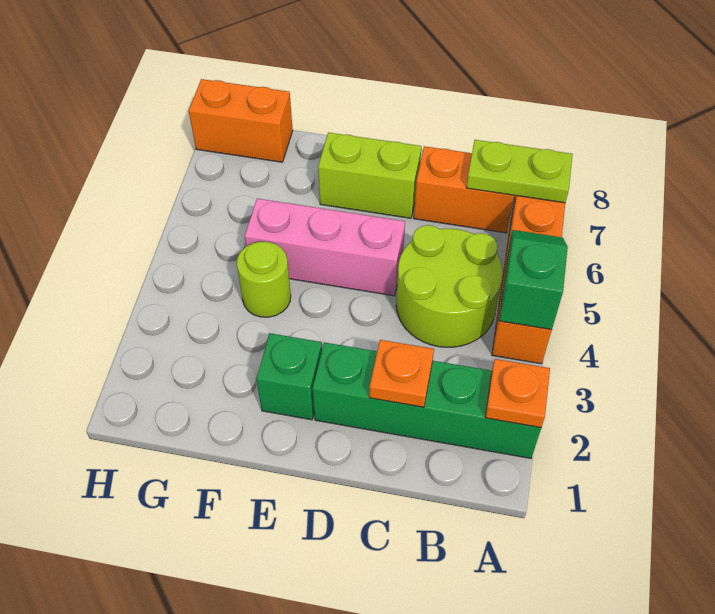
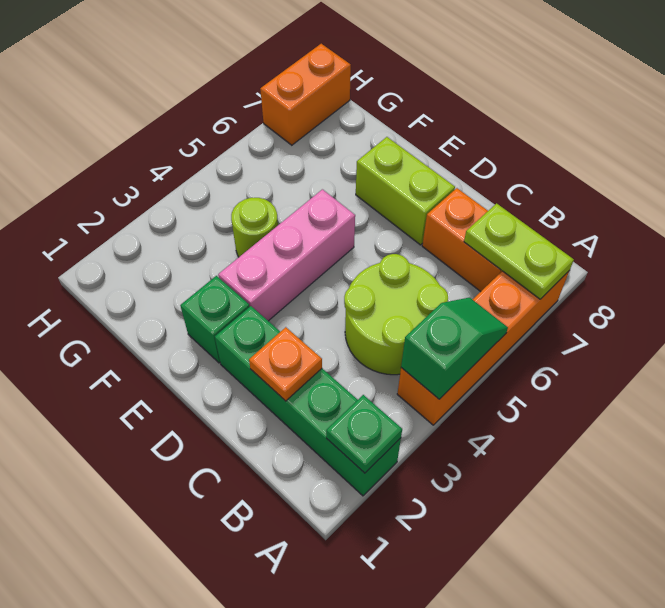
orange plate A2 level 2 -> green plate A2 level 2
pink brick D5:F5 level 1 -> pink brick E3:E5 level 1
orange brick G8:H8 level 1 -> orange brick H7:H8 level 1

